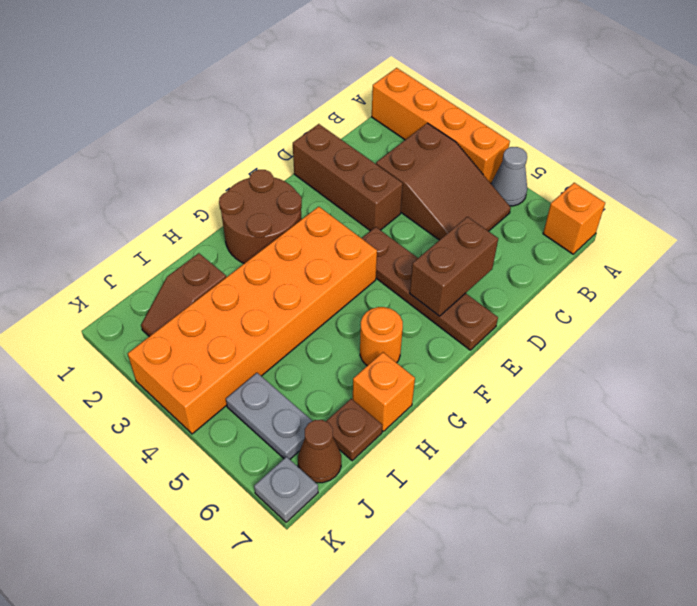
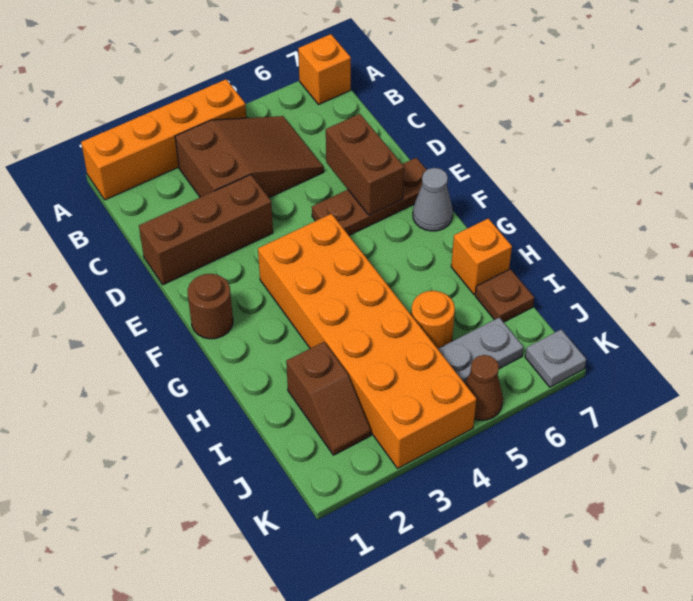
grey cone A5 level 1 -> grey cone F7 level 1
brown plate E4:E7 level 1 -> brown plate E5:E7 level 1
brown round brick F1:G2 level 1 -> brown round brick F1 level 1
orange round brick G6 level 1 -> orange round brick I5 level 1
brown cone J7 level 1 -> brown cone K5 level 1

